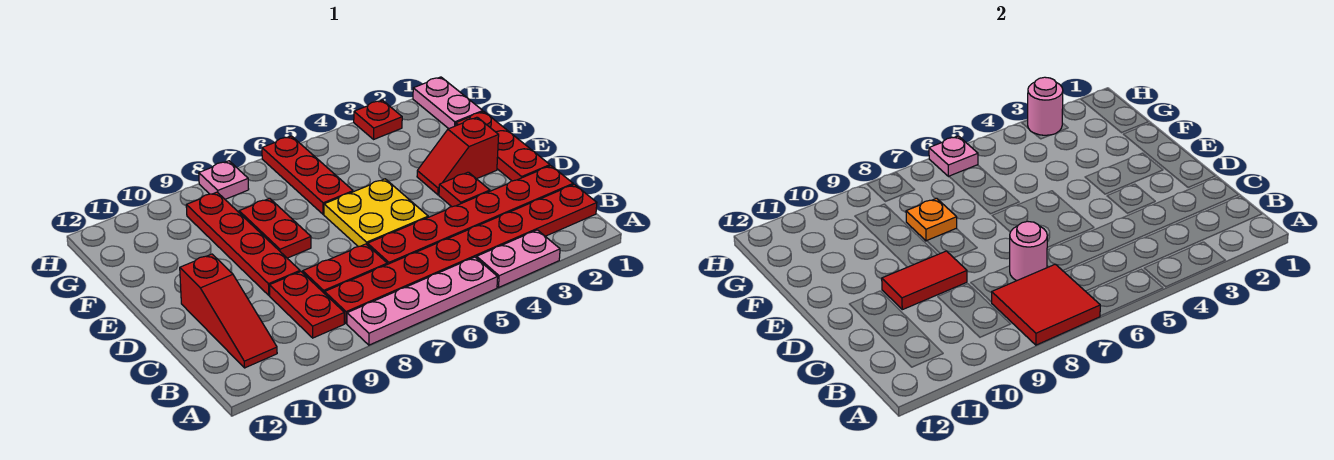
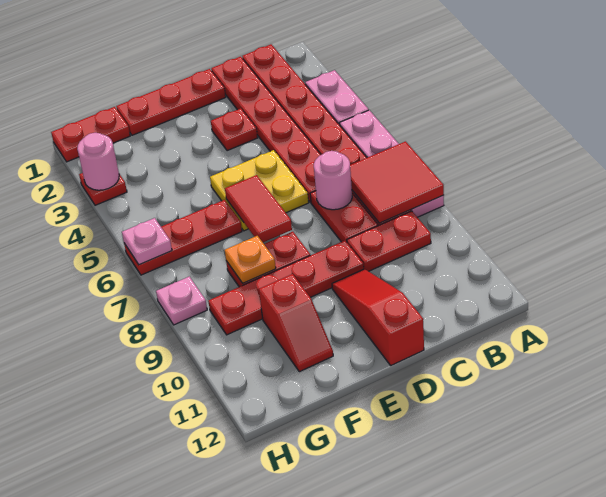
red slope B11:D11 level 1 top D -> red slope D10:D12 level 1 top 12
red tile D9:D10 level 2 -> red tile E6:E7 level 2
red slope E2:E3 level 1 top 2 -> red slope F10:F11 level 1 top 10
pink plate G1:H1 level 1 -> red plate G1:H1 level 1

